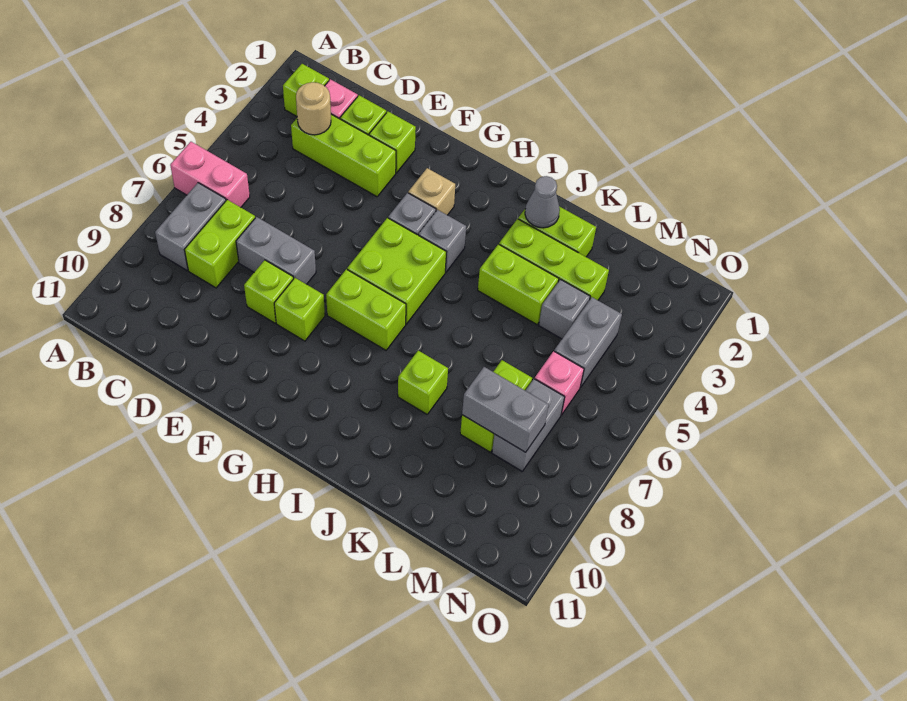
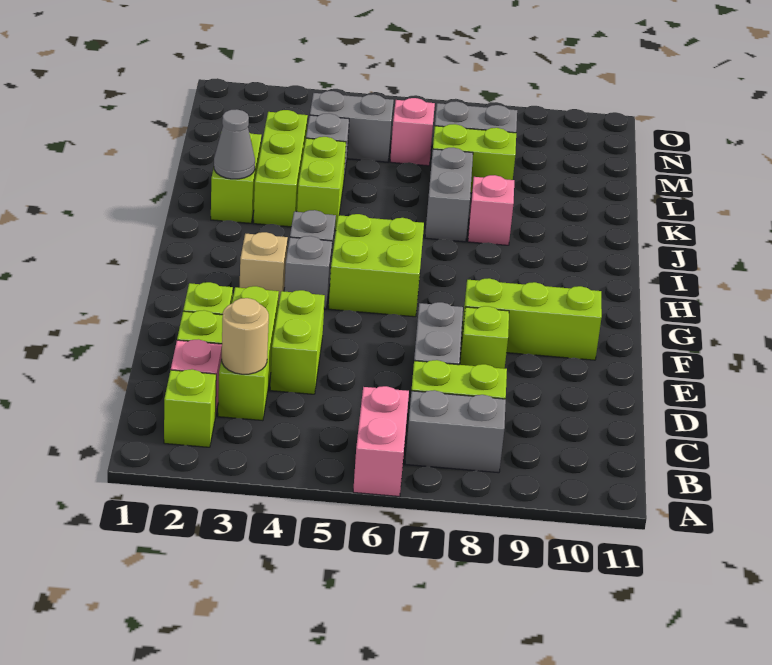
lime brick F8 level 1 -> lime brick F8:F10 level 1
lime brick G7:H7 level 1 -> lime brick D4:E4 level 1
lime brick J8 level 1 -> pink brick J8 level 1
grey brick L8:M8 level 2 -> grey brick J7:K7 level 1

